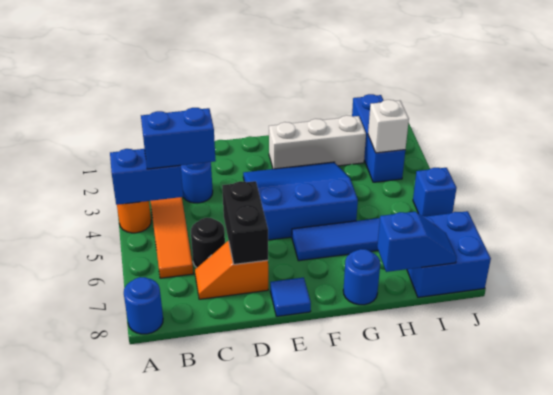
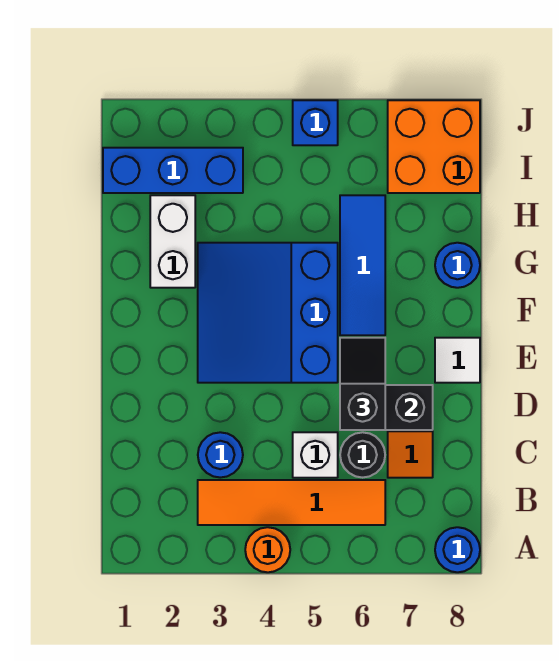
blue brick A4:B4 level 2 -> none
blue brick B4:C4 level 3 -> none
none -> black slope D6:E6 level 3 top D
blue tile E8 level 1 -> white tile E8 level 1
white brick F2:H2 level 1 -> white brick G2:H2 level 1
blue slope H8:I8 level 2 top H -> none
white brick I3 level 2 -> white brick C5 level 1
blue brick I7:J8 level 1 -> orange brick I7:J8 level 1

